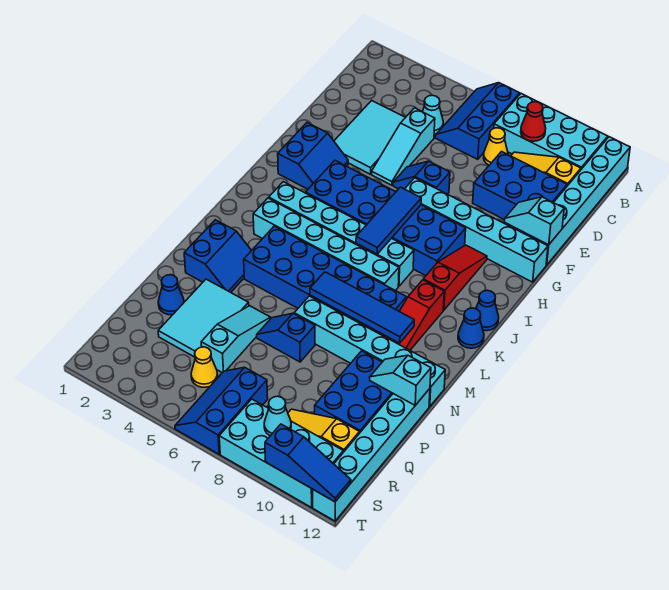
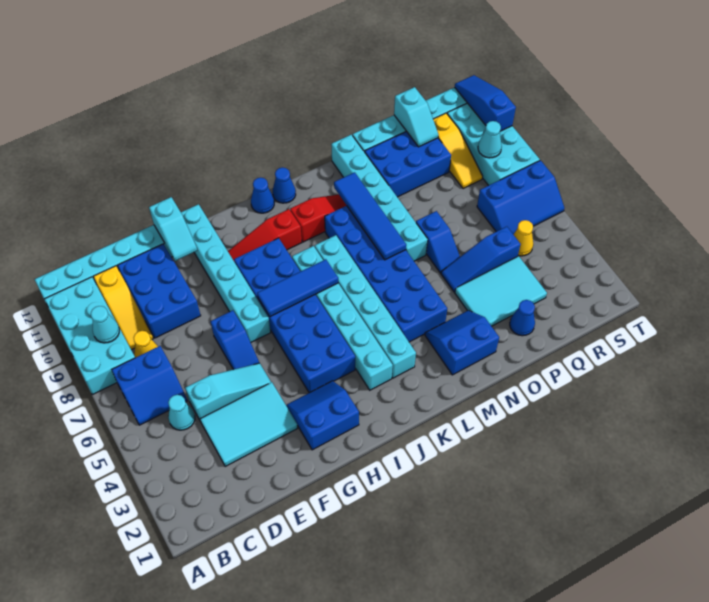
blue slope A6:C7 level 1 top 7 -> blue slope B6:C7 level 1 top 7
red cone B9 level 2 -> cyan cone B9 level 2
cyan slope O5:Q5 level 1 top Q -> blue slope O5:Q5 level 1 top Q
cyan slope O11:O12 level 2 top 12 -> cyan slope Q11:Q12 level 2 top 12

